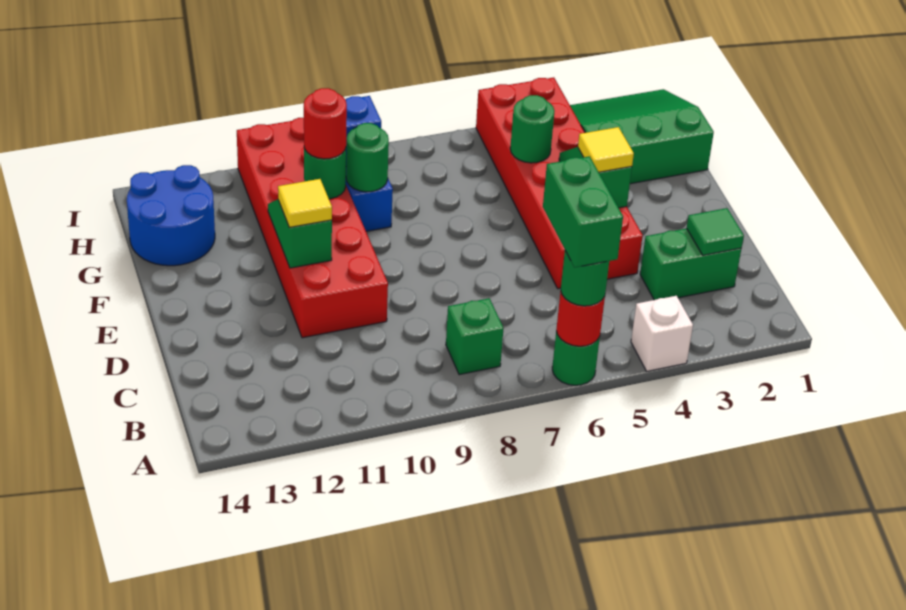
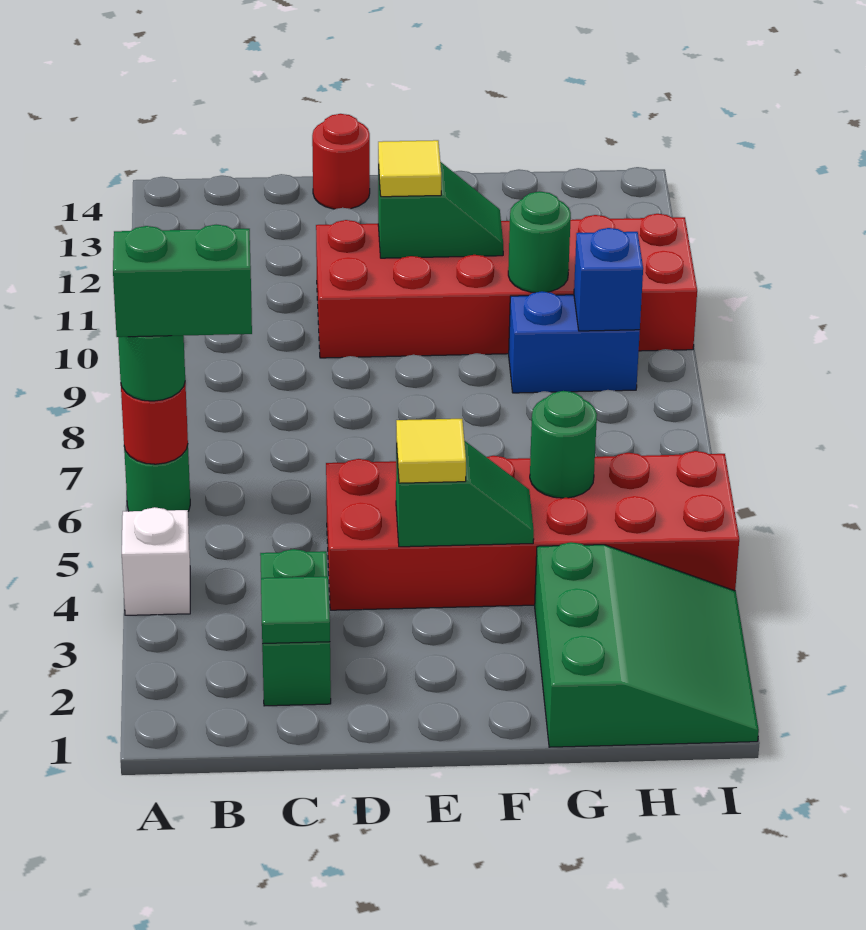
green brick B8 level 1 -> none
green round brick G9 level 2 -> none
red round brick G10 level 3 -> red round brick D14 level 1
blue round brick G13:H14 level 1 -> none

